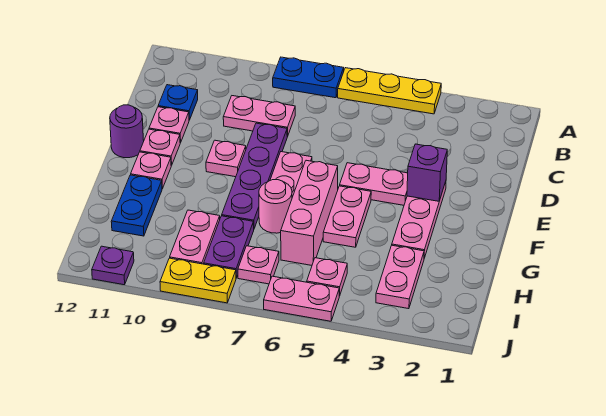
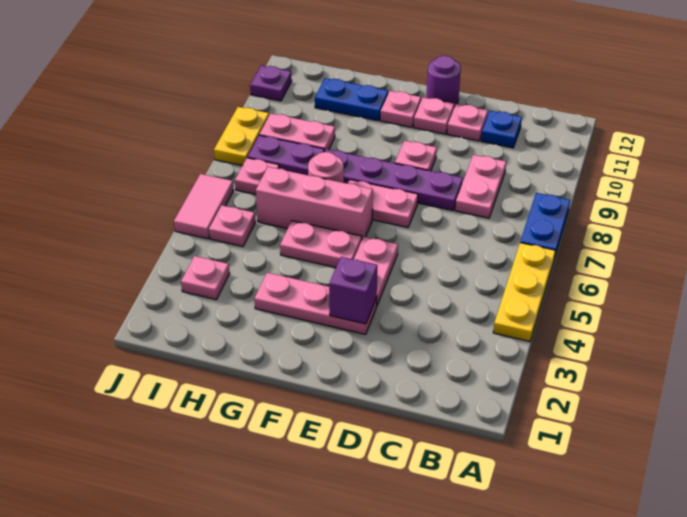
pink plate H3:I3 level 1 -> pink plate I3 level 1
pink plate J5:J6 level 1 -> pink tile J5:J6 level 1

